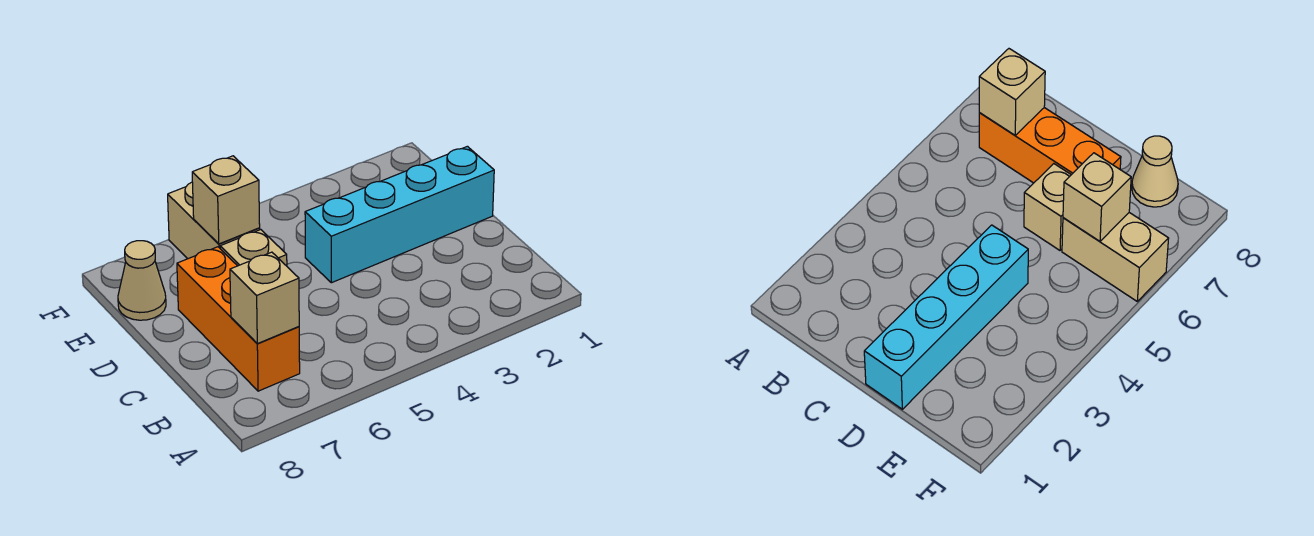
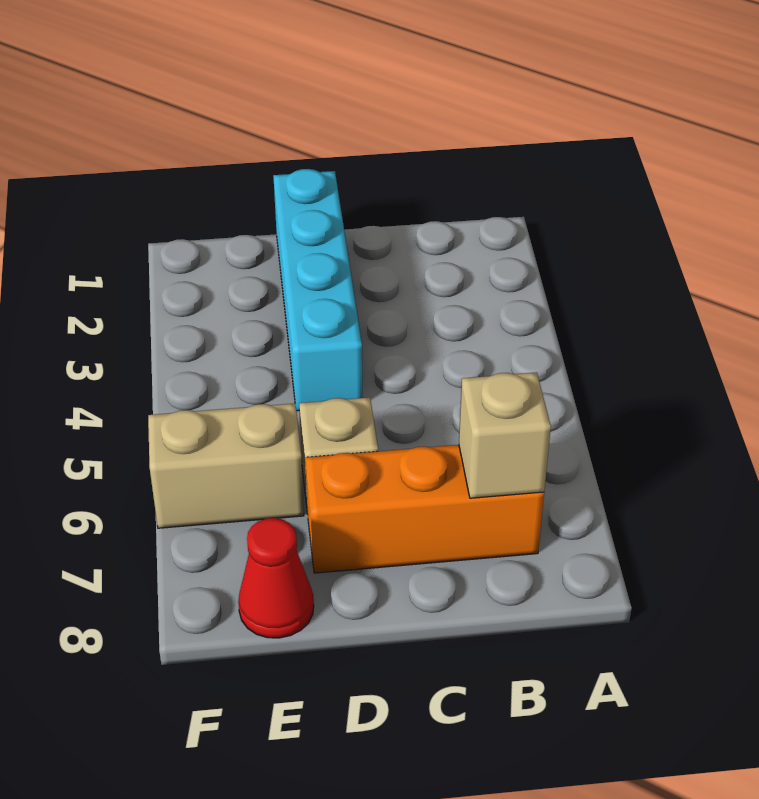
tan brick E6 level 2 -> none
tan cone E8 level 1 -> red cone E8 level 1

